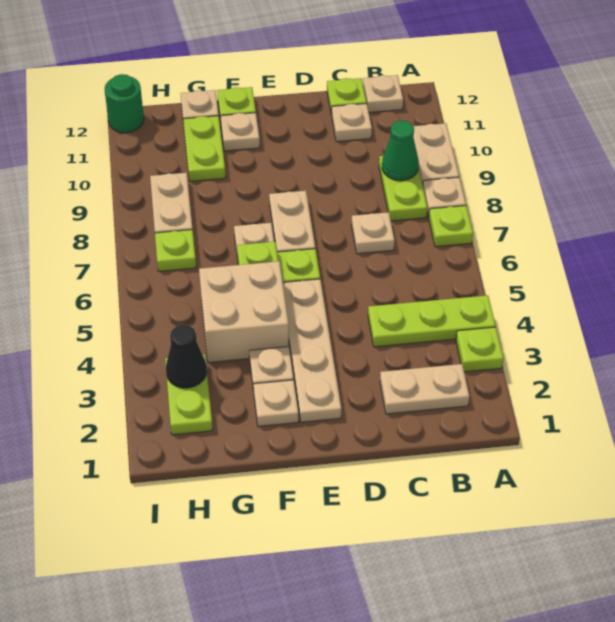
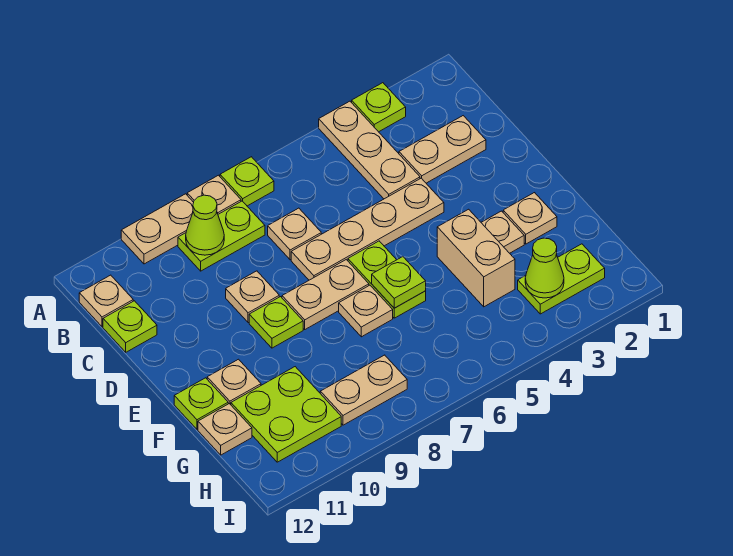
lime plate A4:C4 level 1 -> tan plate A4:C4 level 1
tan plate B2:C2 level 1 -> tan plate C2:C3 level 1
green cone B9 level 2 -> lime cone B9 level 2
tan plate C11 level 1 -> tan plate D9 level 1
tan plate E2:E5 level 1 -> tan plate D4:D7 level 1
tan brick F4:G5 level 1 -> tan brick F4:G4 level 1
lime plate G10:G11 level 1 -> lime plate G10:H11 level 1
black cone H3 level 2 -> lime cone H3 level 2
lime plate H7 level 1 -> lime plate E9 level 1
green round brick I12 level 1 -> none

